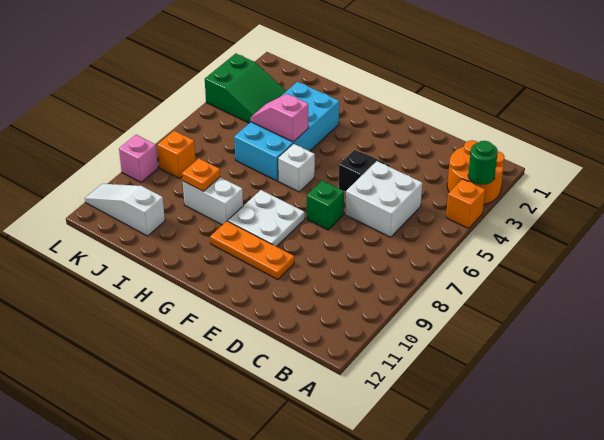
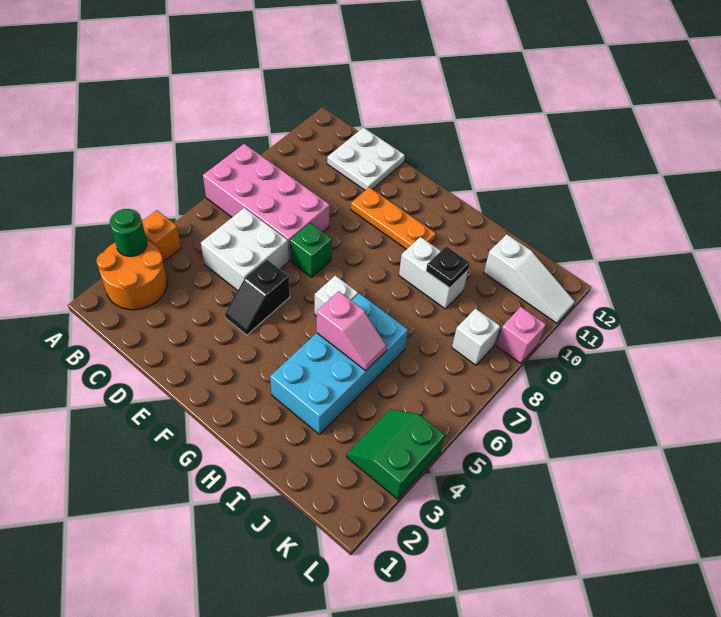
none -> pink brick A7:D8 level 1
white plate F8:G9 level 1 -> white plate C11:D12 level 1
orange plate I9 level 2 -> black plate I9 level 2
green slope J3:L4 level 1 top L -> green slope K3:L4 level 1 top L
orange brick K8 level 1 -> white brick K8 level 1

